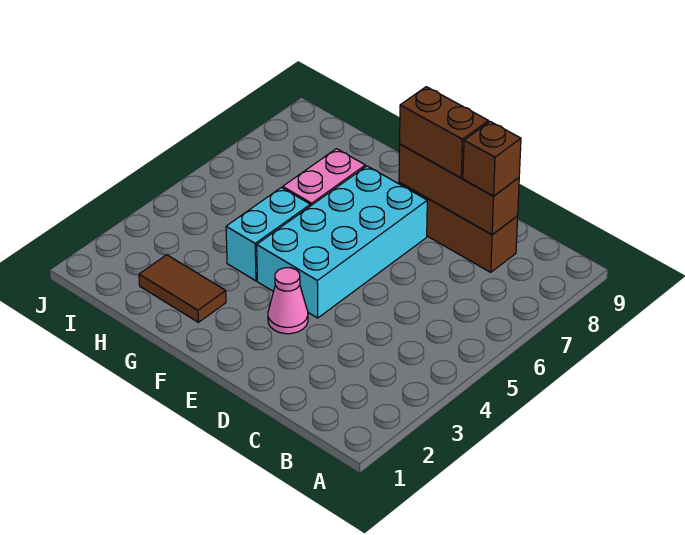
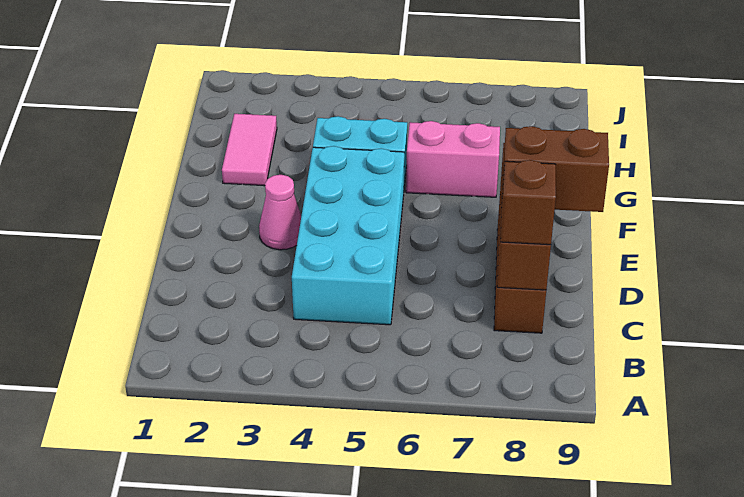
brown brick D8:E8 level 3 -> brown brick D8:D9 level 3
cyan brick E4:F7 level 1 -> cyan brick C4:F5 level 1
brown tile G2:H2 level 1 -> pink tile G2:H2 level 1

